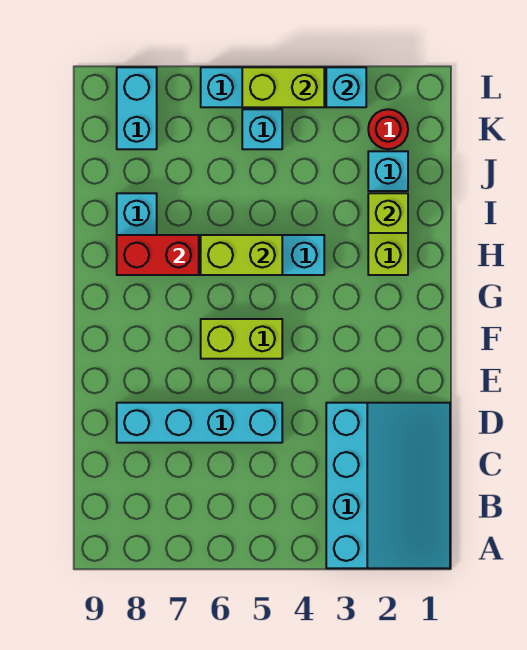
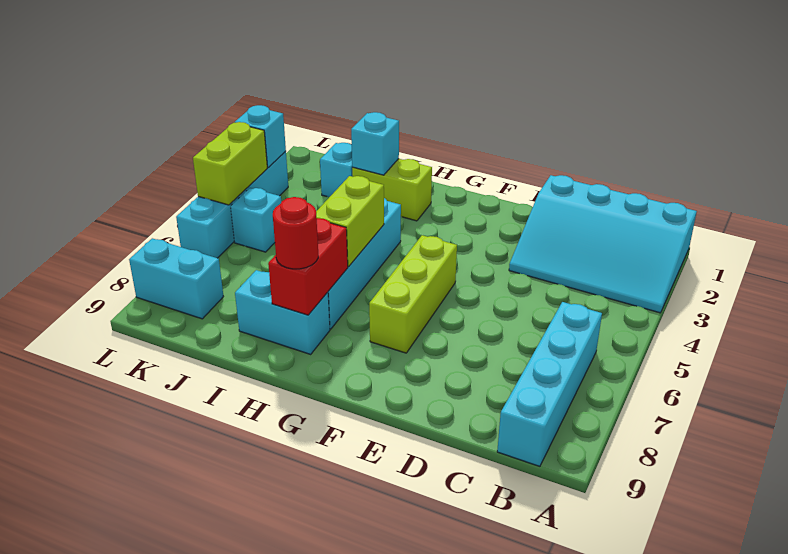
cyan slope A1:D3 level 1 top 3 -> cyan slope A1:D3 level 1 top 1
cyan brick D5:D8 level 1 -> cyan brick B6:B9 level 1
lime brick F5:F6 level 1 -> lime brick F5:F7 level 1
lime brick I2 level 2 -> cyan brick I2 level 2
red round brick K2 level 1 -> red round brick H8 level 3

